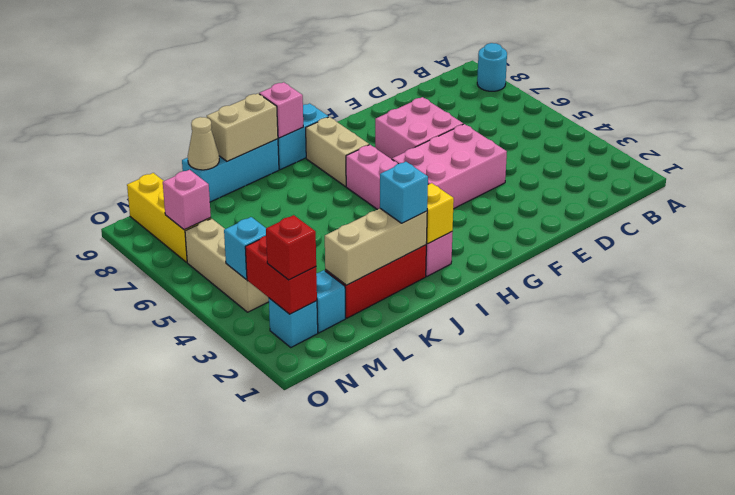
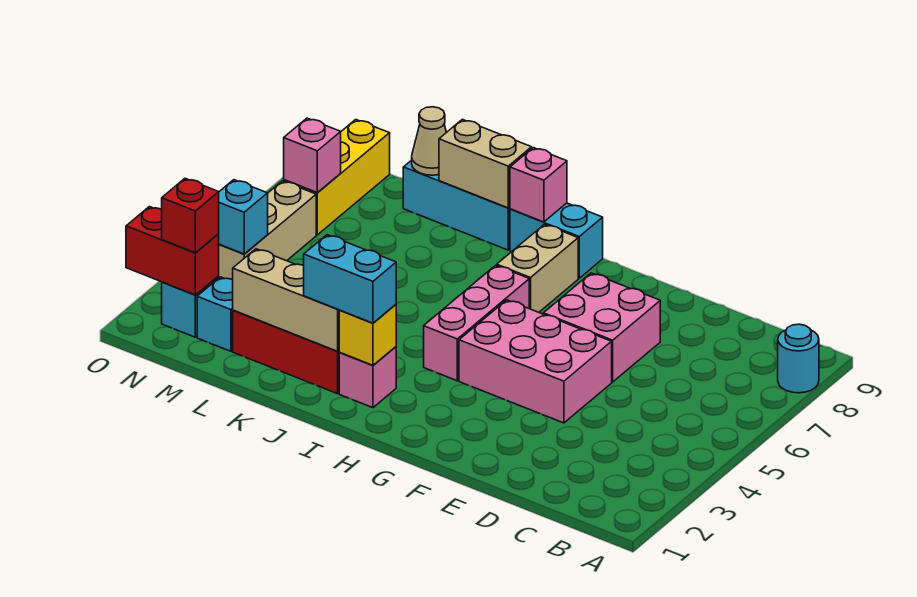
cyan brick J2 level 3 -> cyan brick I2:J2 level 3
red brick N2:N3 level 2 -> red brick N2:O2 level 2

